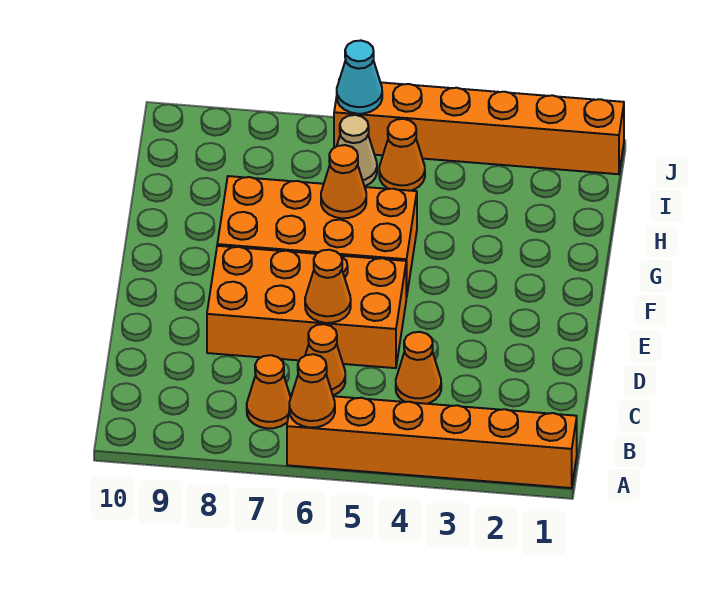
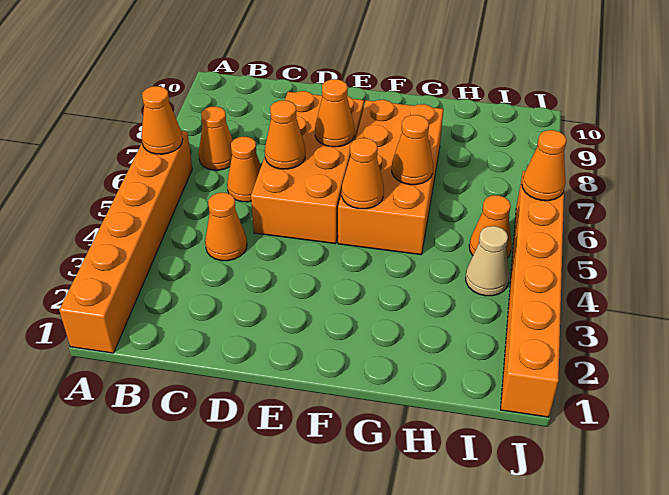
none -> orange cone E7 level 2
none -> orange cone F5 level 2
tan cone I6 level 1 -> tan cone I4 level 1
cyan cone J6 level 2 -> orange cone J6 level 2

